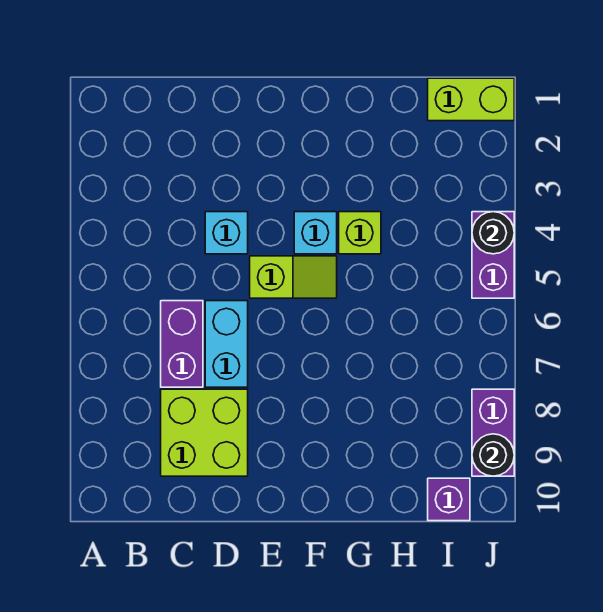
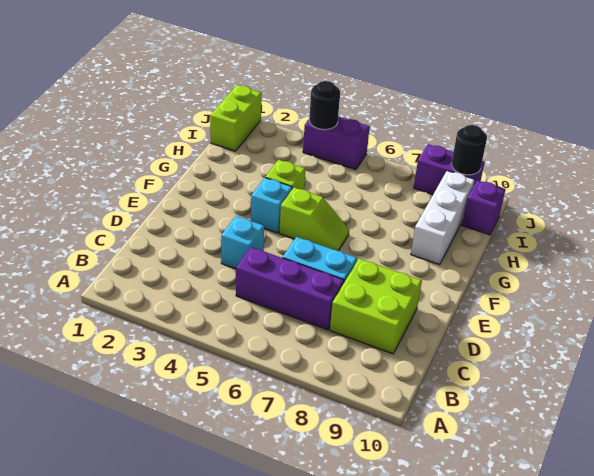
purple brick C6:C7 level 1 -> purple brick C5:C7 level 1
lime slope E5:F5 level 1 top E -> lime slope F5:F6 level 1 top 5
none -> white brick G9:I9 level 1

